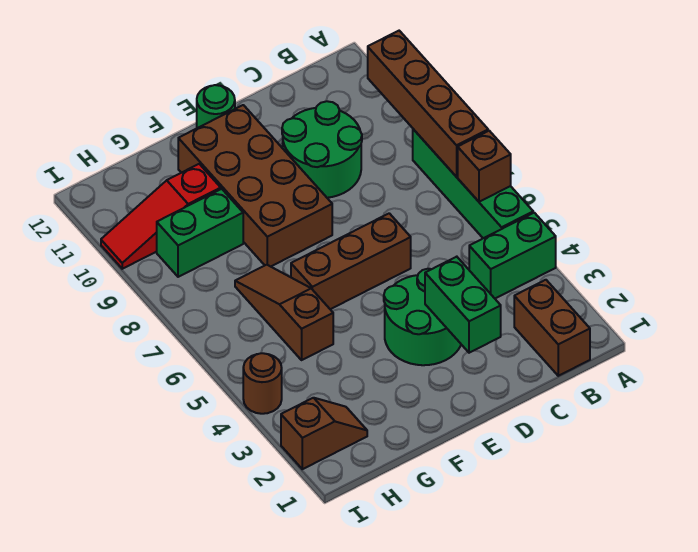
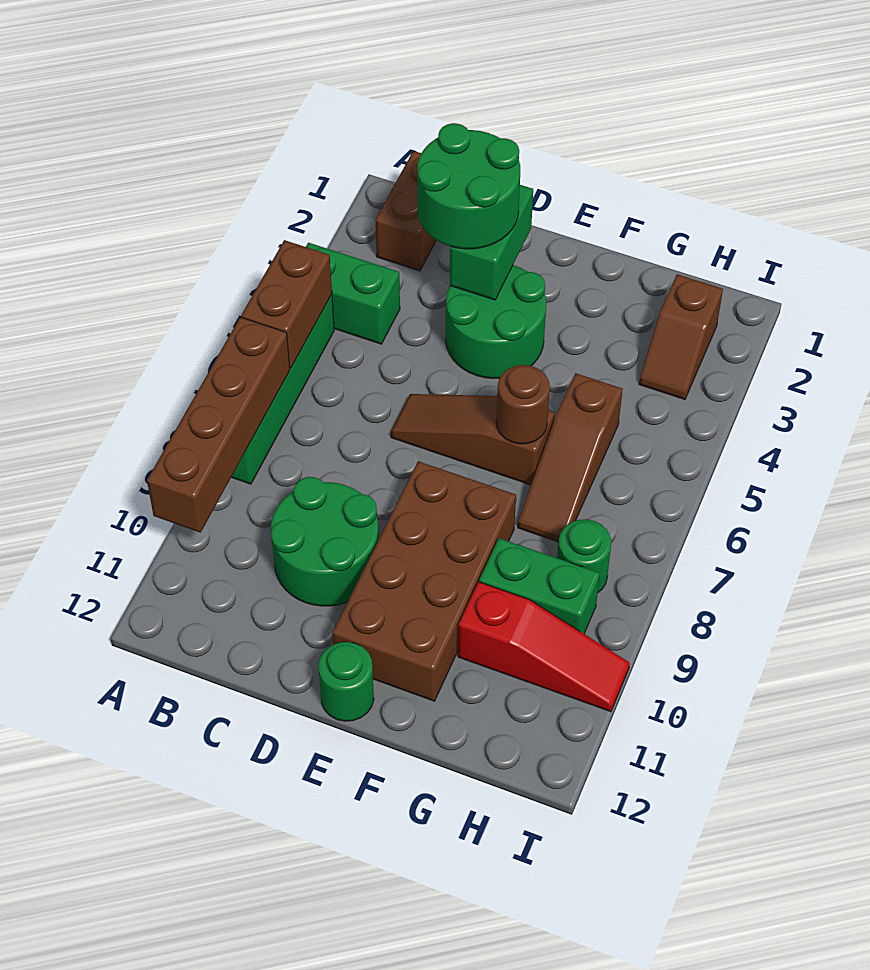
brown brick A6 level 2 -> brown brick A5:A6 level 2
none -> green round brick C2:D3 level 3
brown brick D6:F6 level 1 -> brown slope D6:F6 level 1 top F
brown slope H2:I2 level 1 top I -> brown slope H2:H3 level 1 top 2
none -> green round brick H8 level 1
brown round brick I4 level 1 -> brown round brick F6 level 2

